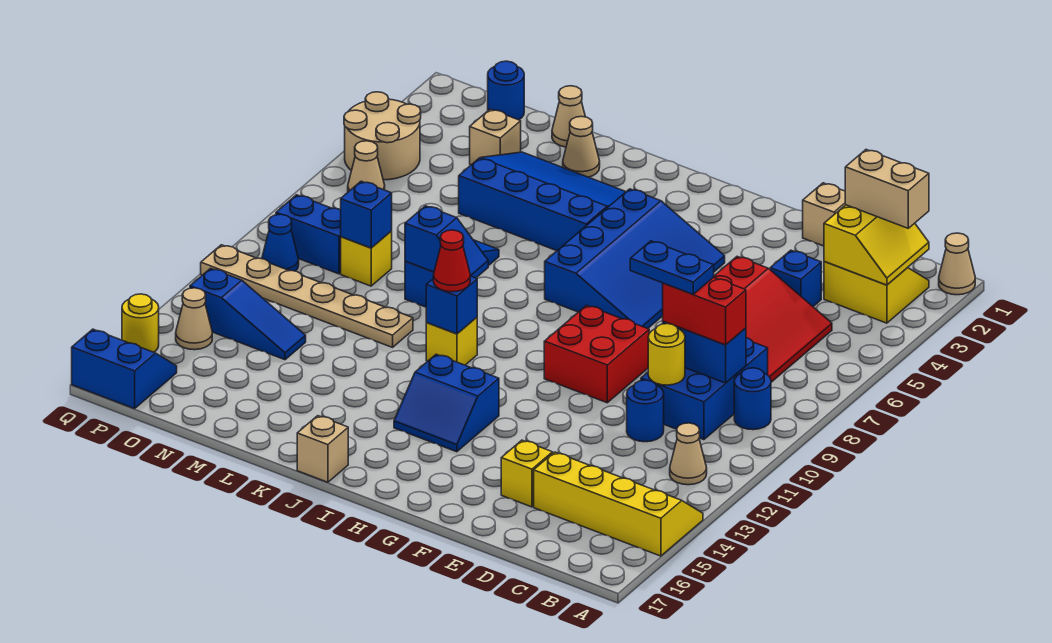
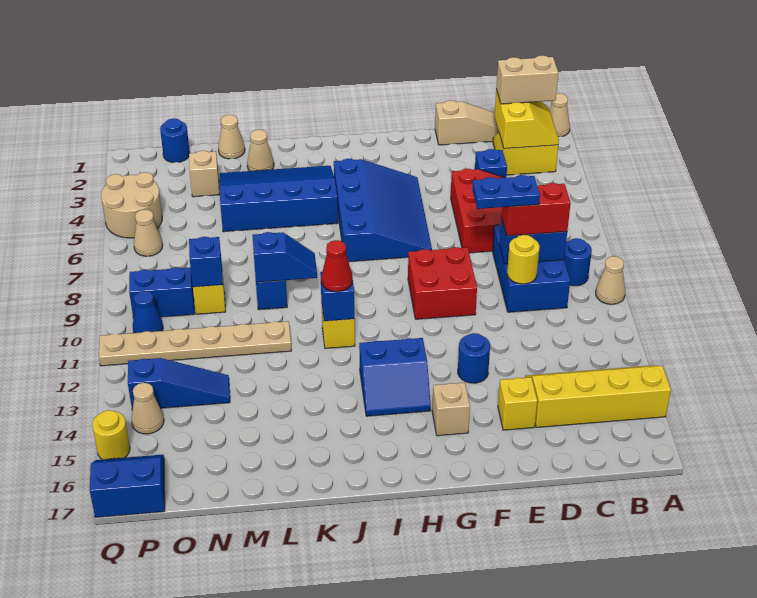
tan cone B12 level 1 -> tan cone A10 level 1
blue round brick D11 level 1 -> blue round brick F13 level 1
tan brick J17 level 1 -> tan brick G15 level 1

